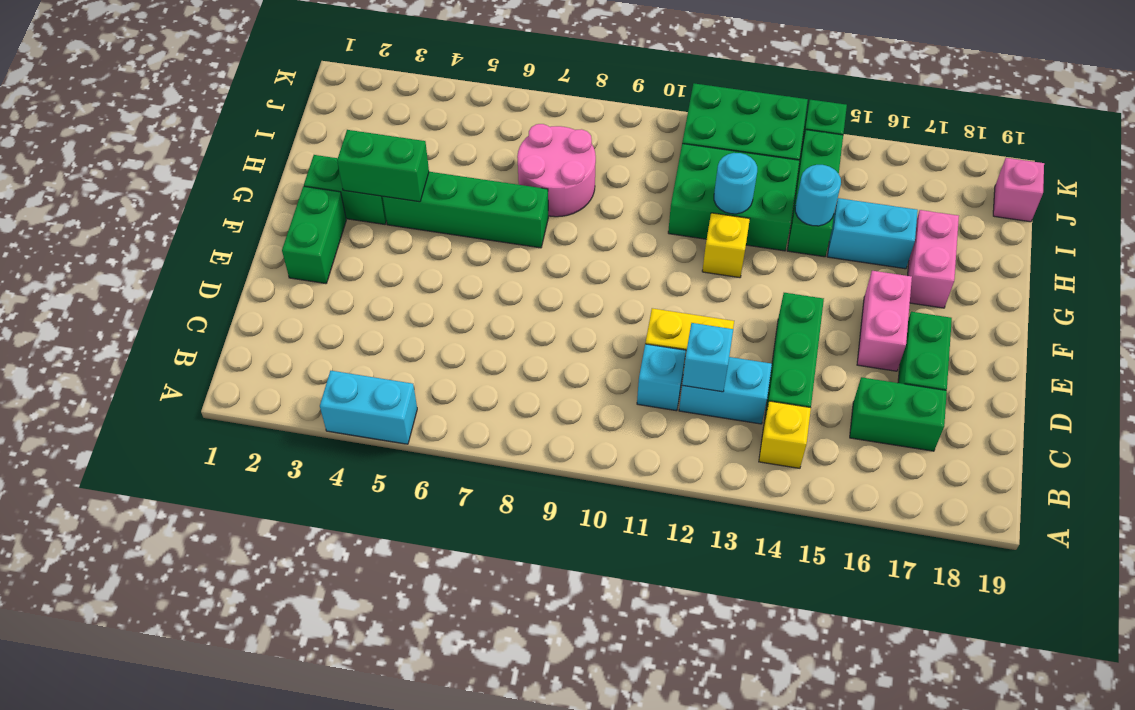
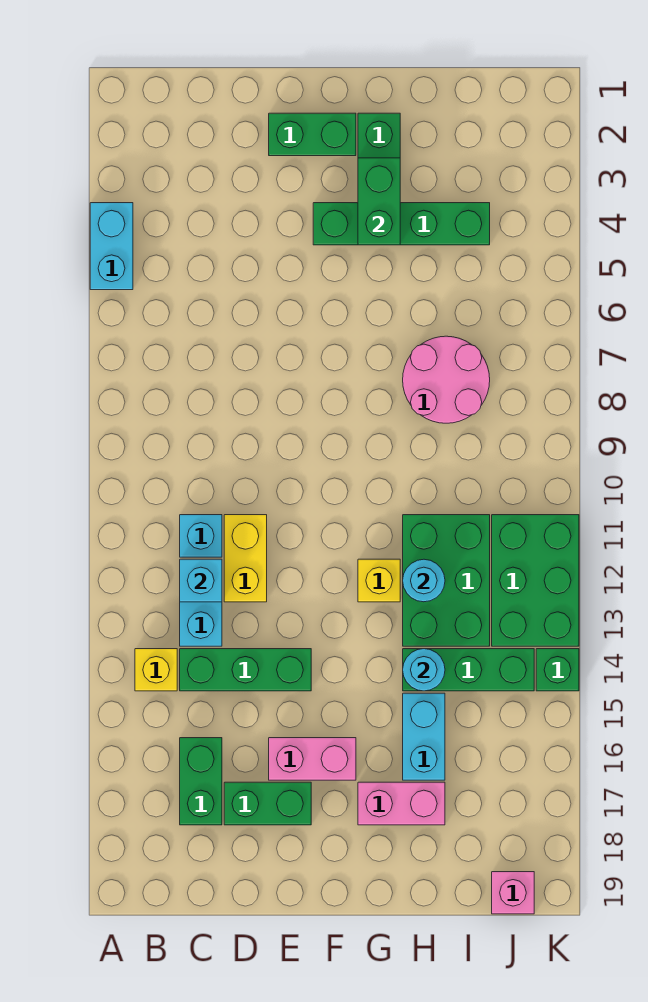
green brick G4:G7 level 1 -> green brick F4:I4 level 1

